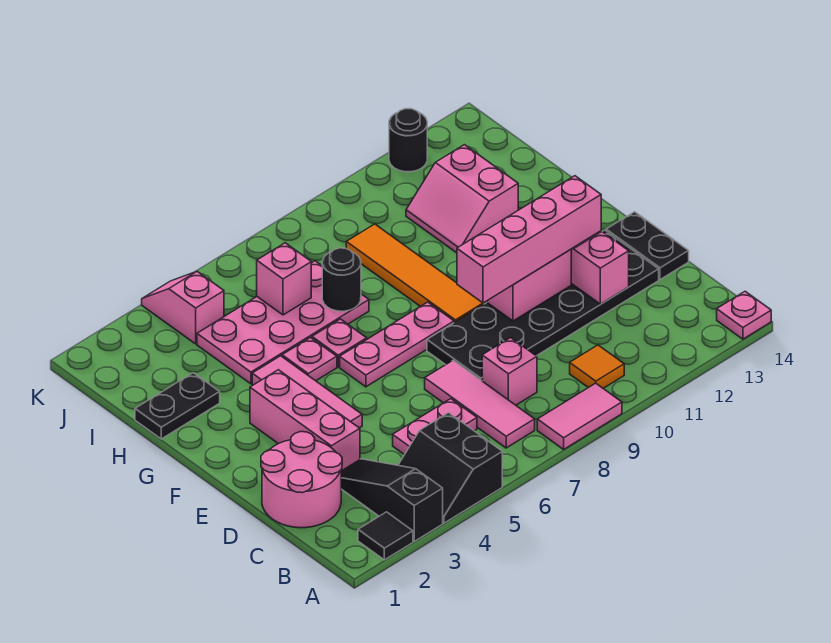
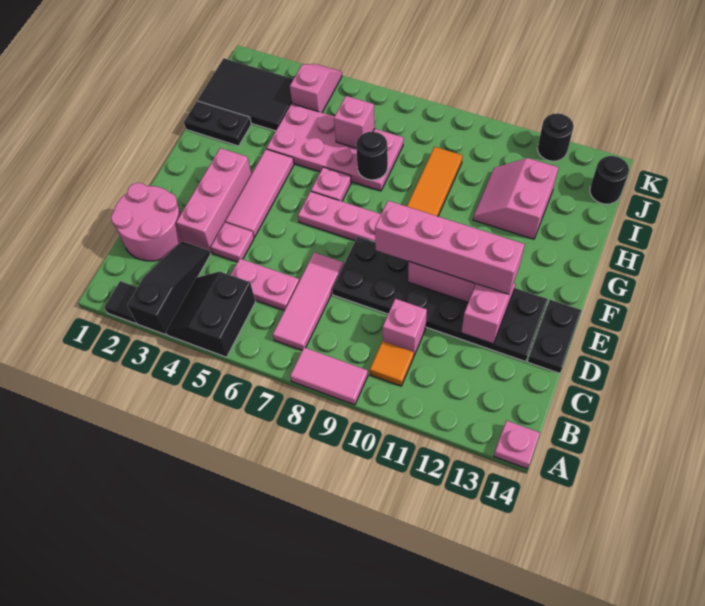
pink brick C8 level 1 -> pink brick C10 level 1
pink plate G5 level 1 -> pink plate D4 level 1
none -> black tile I1:J3 level 1
none -> black round brick J14 level 1

